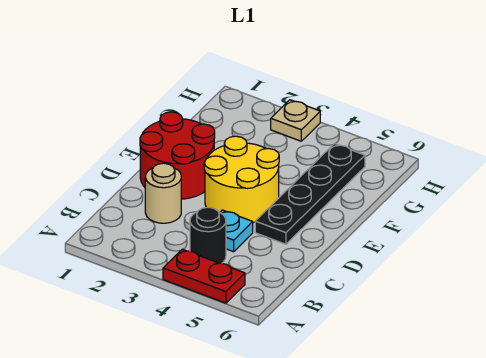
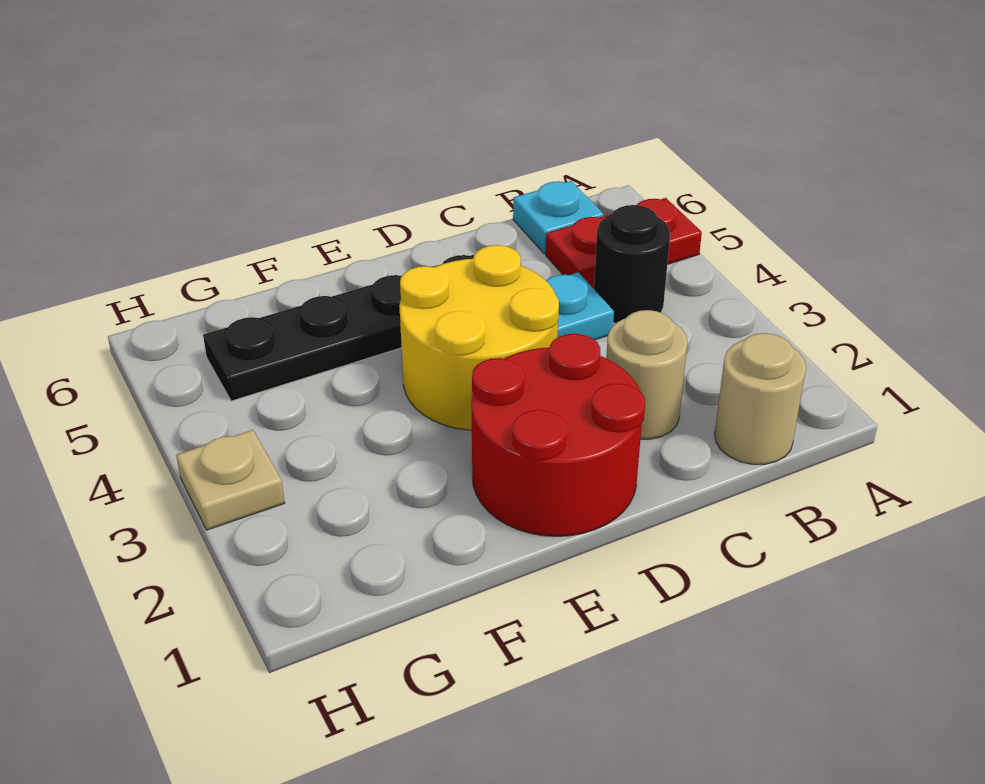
red plate A4:A5 level 1 -> red plate A5:B5 level 1
none -> tan round brick B1 level 1
none -> cyan plate B6 level 1

